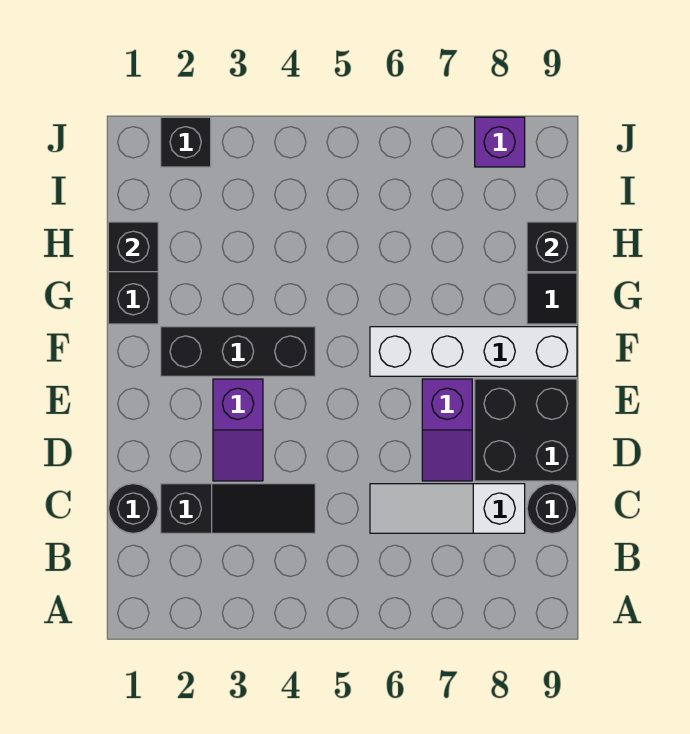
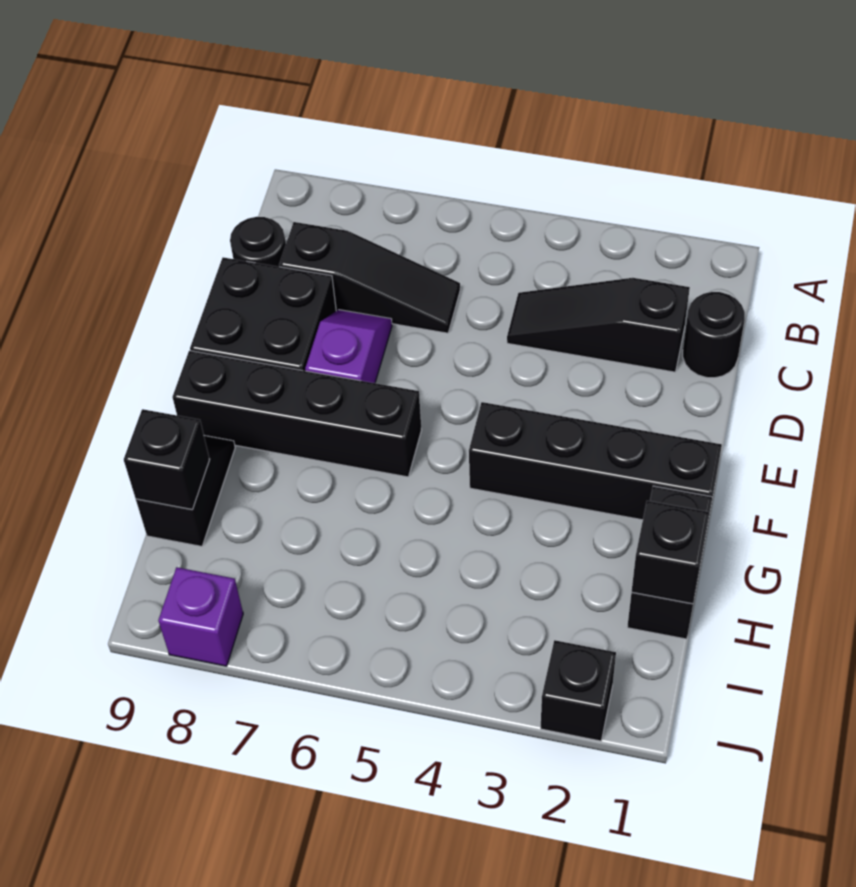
white slope C6:C8 level 1 top 8 -> black slope C6:C8 level 1 top 8
purple slope D3:E3 level 1 top E -> none
black brick F2:F4 level 1 -> black brick F1:F4 level 1
white brick F6:F9 level 1 -> black brick F6:F9 level 1

